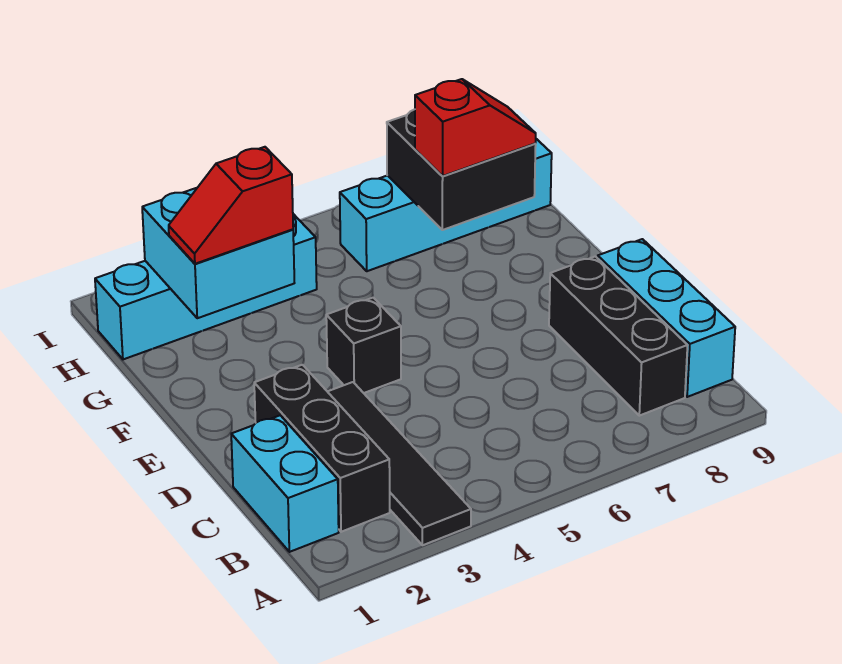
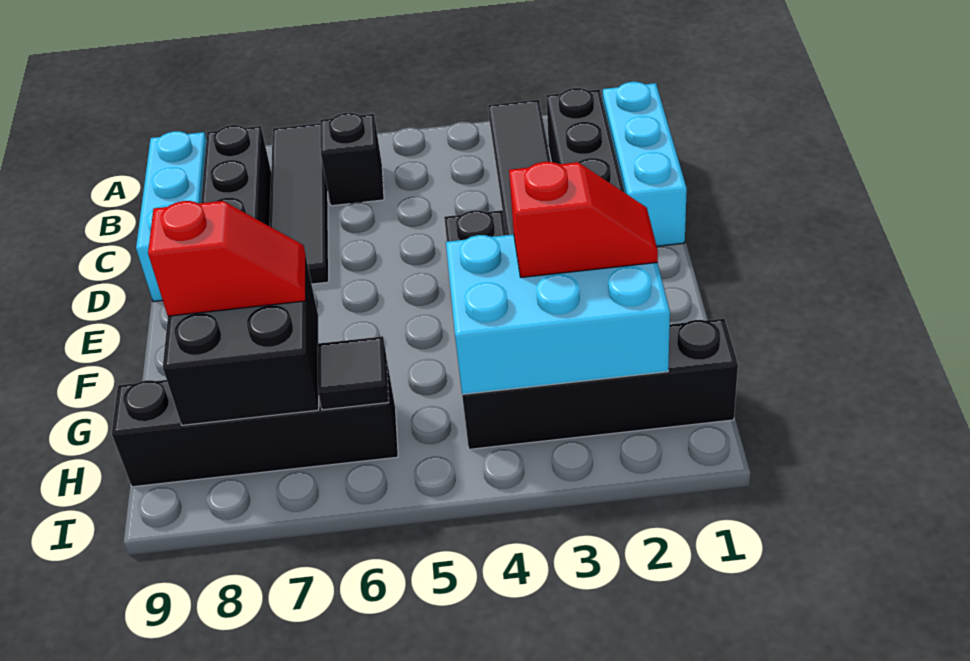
none -> black tile A7:D7 level 1
cyan brick B1:C1 level 1 -> cyan brick B1:D1 level 1
none -> black brick B6 level 1
cyan brick G2:H3 level 2 -> cyan brick G2:H4 level 2
red slope G7:G8 level 3 top 7 -> red slope G7:G8 level 3 top 8
cyan brick H1:H4 level 1 -> black brick H1:H4 level 1
cyan brick H6:H9 level 1 -> black brick H6:H9 level 1
none -> black tile H6 level 2

